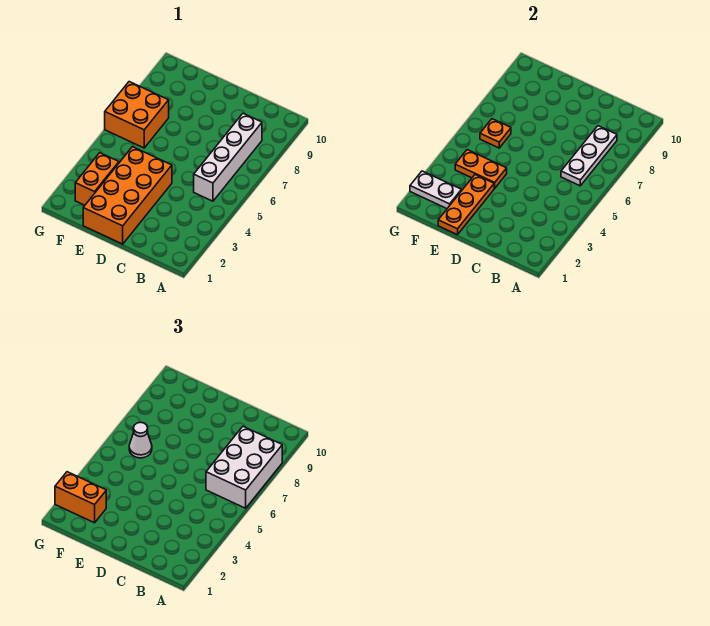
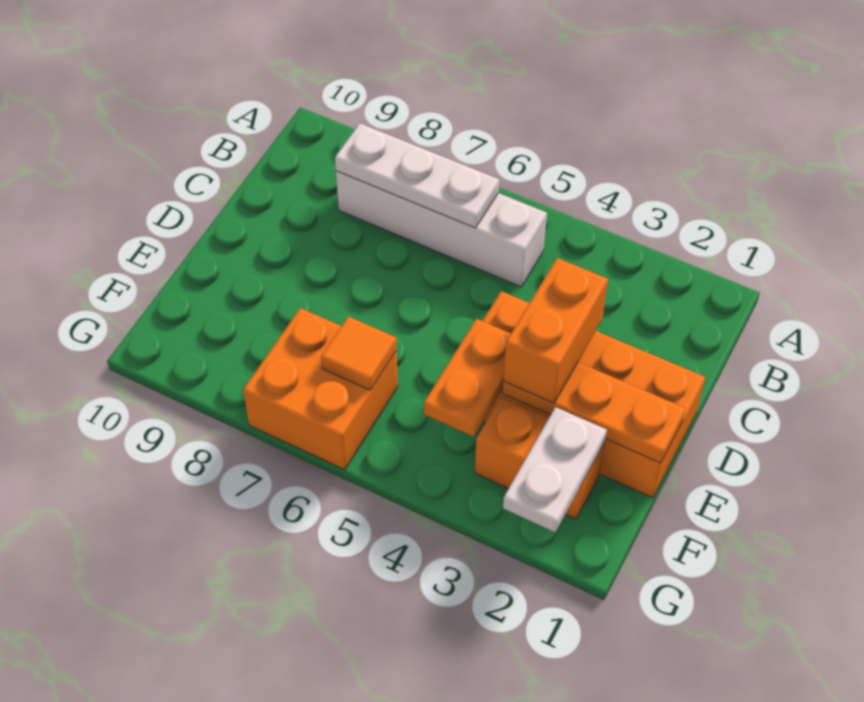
white brick A6:B8 level 3 -> none
orange brick F2:G2 level 3 -> orange brick D3:E3 level 3
orange plate F6 level 2 -> orange tile F6 level 2
white cone F6 level 3 -> none

